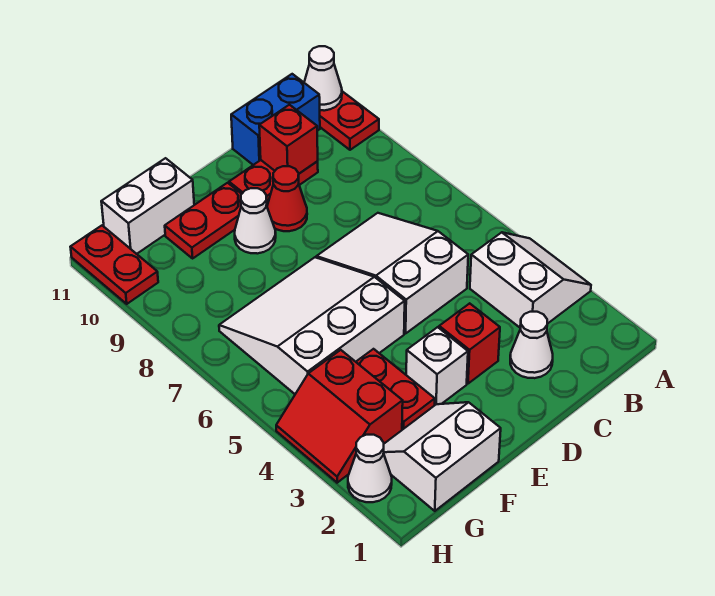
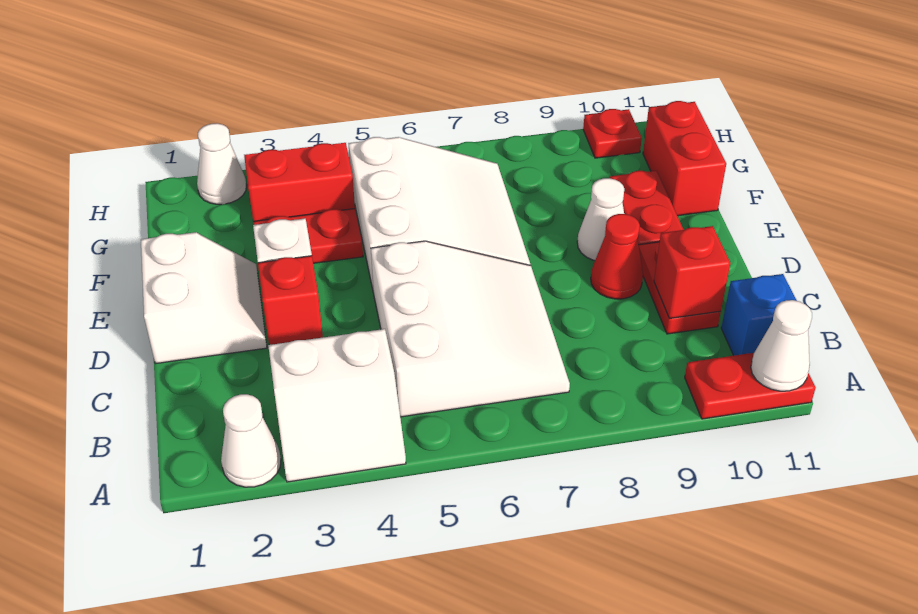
blue brick B11:C11 level 1 -> blue brick B11 level 1
white cone C2 level 1 -> white cone A2 level 1
white slope C5:D7 level 1 top 5 -> white slope B5:D7 level 1 top 5
white slope F1:G2 level 1 top 1 -> white slope D1:E2 level 1 top 1
white brick F11:G11 level 1 -> red brick F11:G11 level 1
red plate H10:H11 level 1 -> red plate H10 level 1

